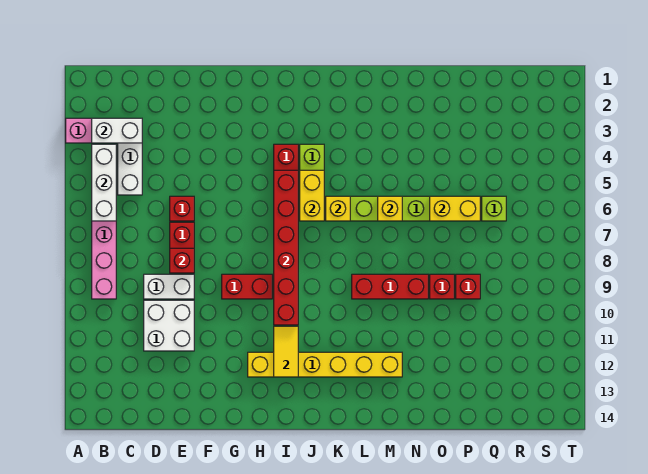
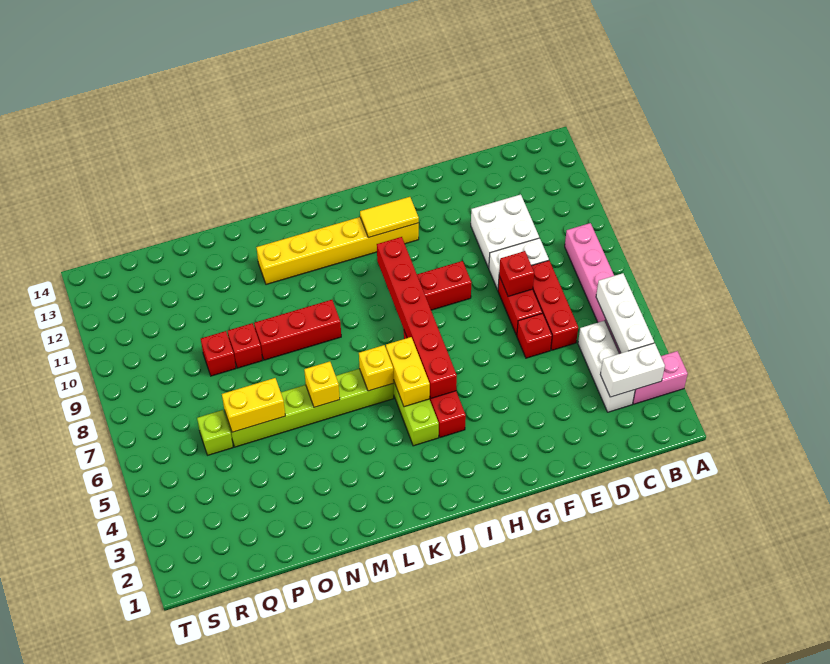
none -> red brick D6:D8 level 1
yellow tile I11:I12 level 2 -> yellow tile H12:I12 level 2

